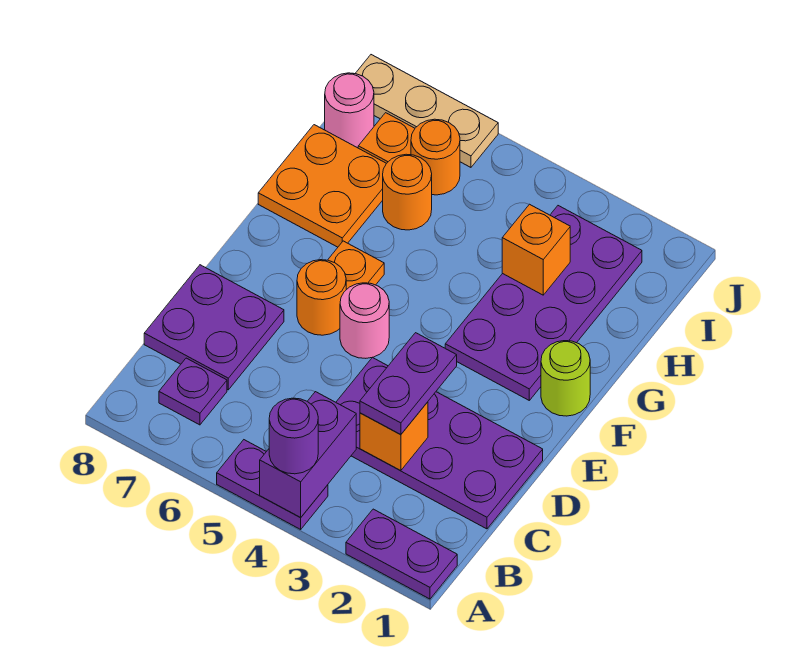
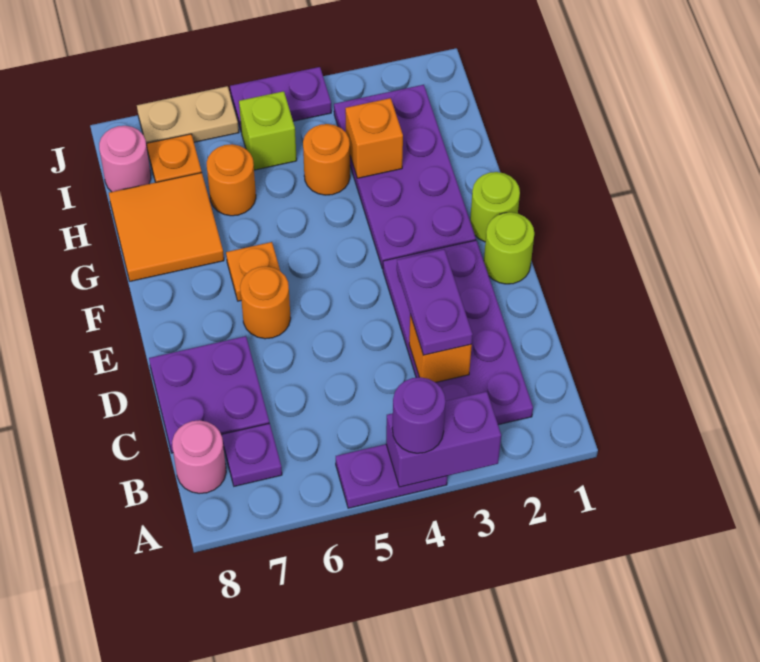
purple plate A1:A2 level 1 -> purple plate J4:J5 level 1
purple brick A4:B4 level 2 -> purple brick A3:A4 level 2
purple plate C1:D4 level 1 -> purple plate B2:E3 level 1
none -> lime round brick E1 level 1
pink round brick E5 level 1 -> pink round brick B8 level 1
orange plate G7:H8 level 1 -> orange tile G7:H8 level 1
none -> lime brick I5 level 1
orange round brick I6 level 1 -> orange round brick H4 level 1
tan plate J6:J8 level 1 -> tan plate J6:J7 level 1

